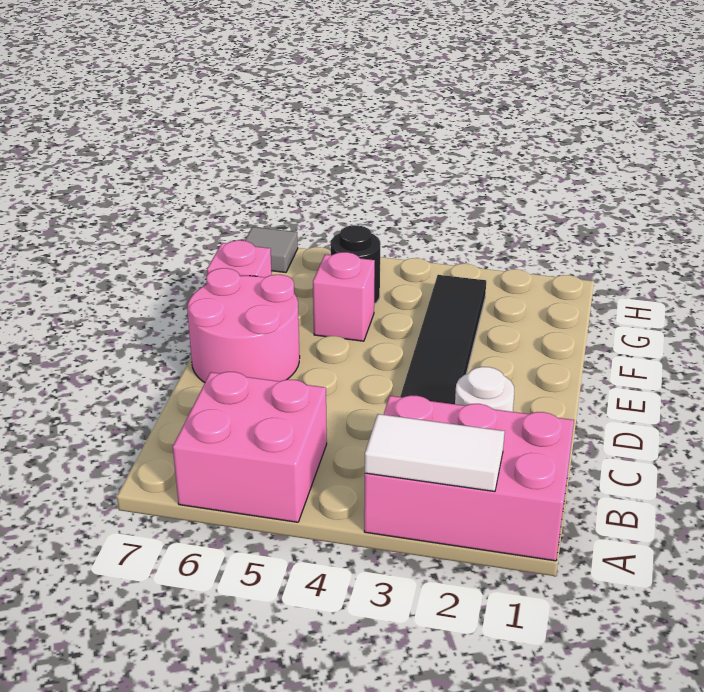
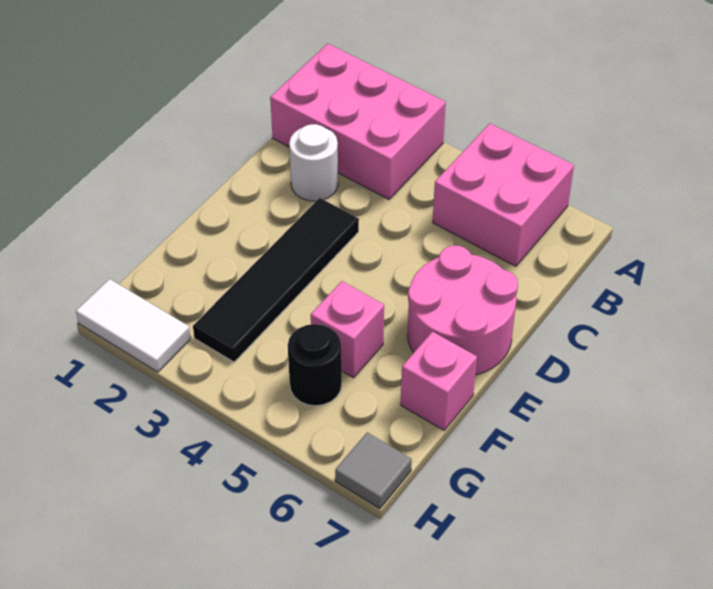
white tile A2:A3 level 2 -> white tile H1:H2 level 1

